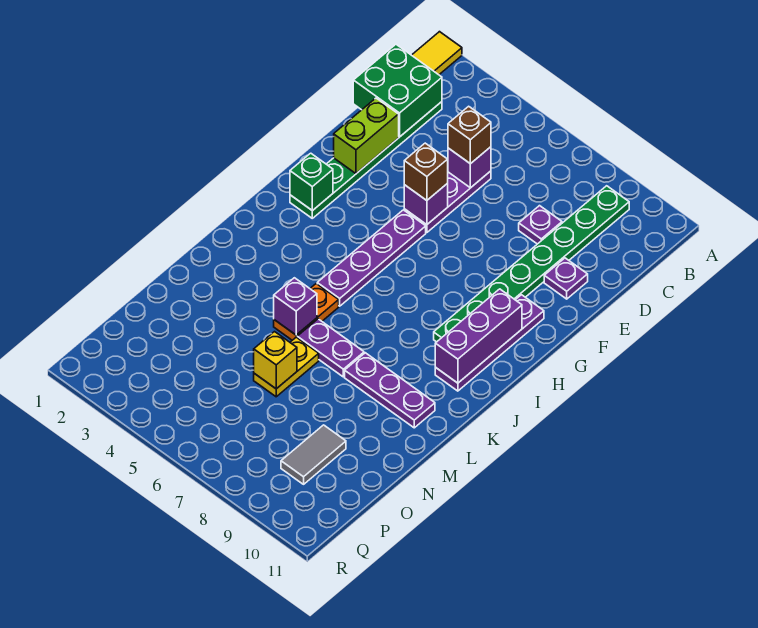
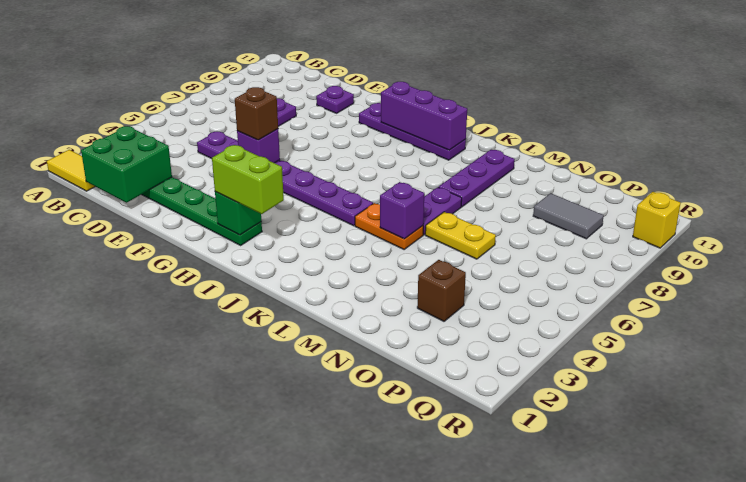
green plate B9:I9 level 1 -> none
purple brick D5 level 2 -> none
brown brick D5 level 3 -> brown brick O3 level 1
lime brick E2:F2 level 2 -> lime brick H2:I2 level 3
yellow brick N6 level 2 -> yellow brick R10 level 1

